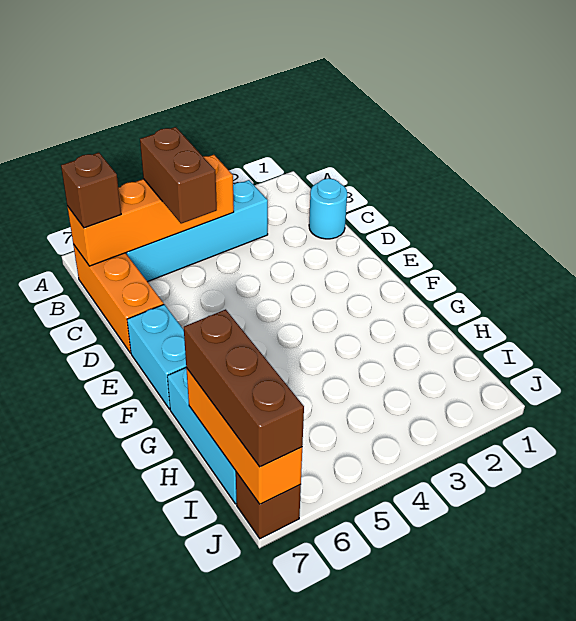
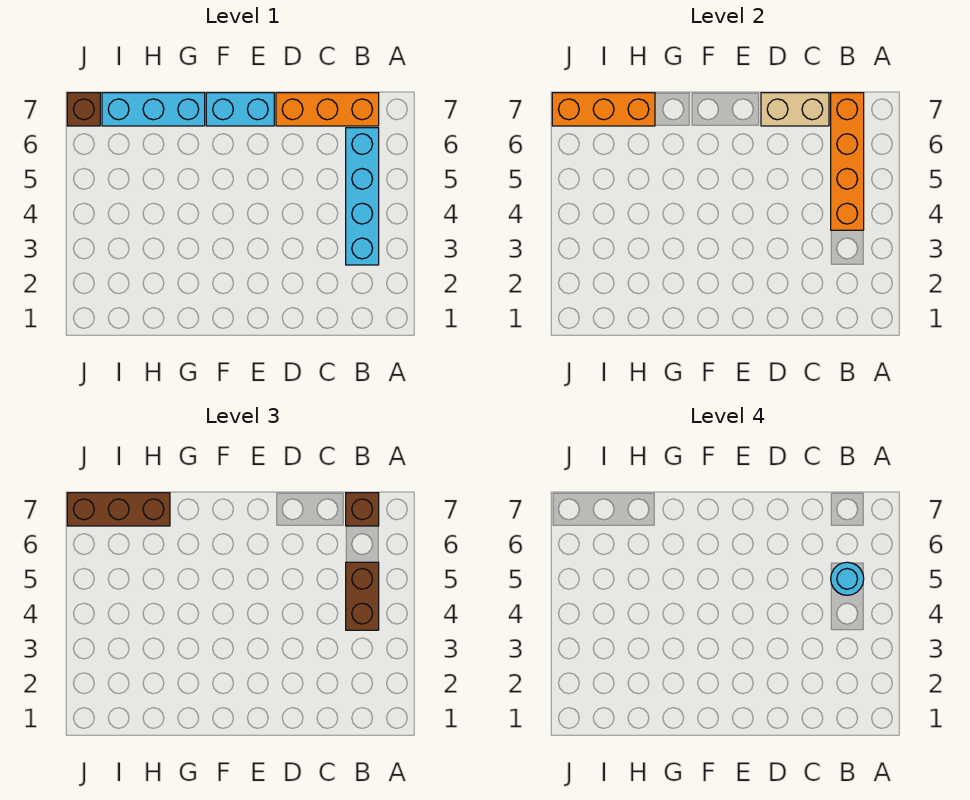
brown brick B5:C5 level 3 -> brown brick B4:B5 level 3
cyan round brick C1 level 1 -> cyan round brick B5 level 4
none -> tan brick C7:D7 level 2

